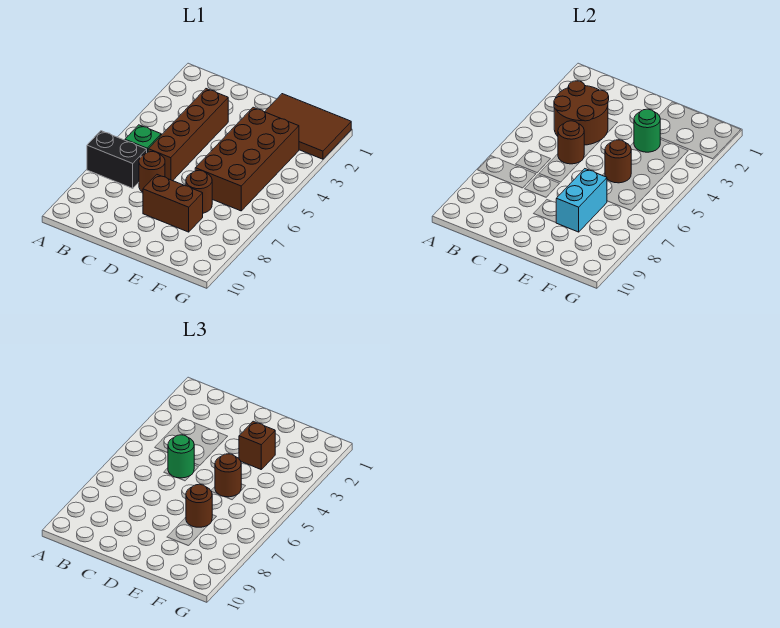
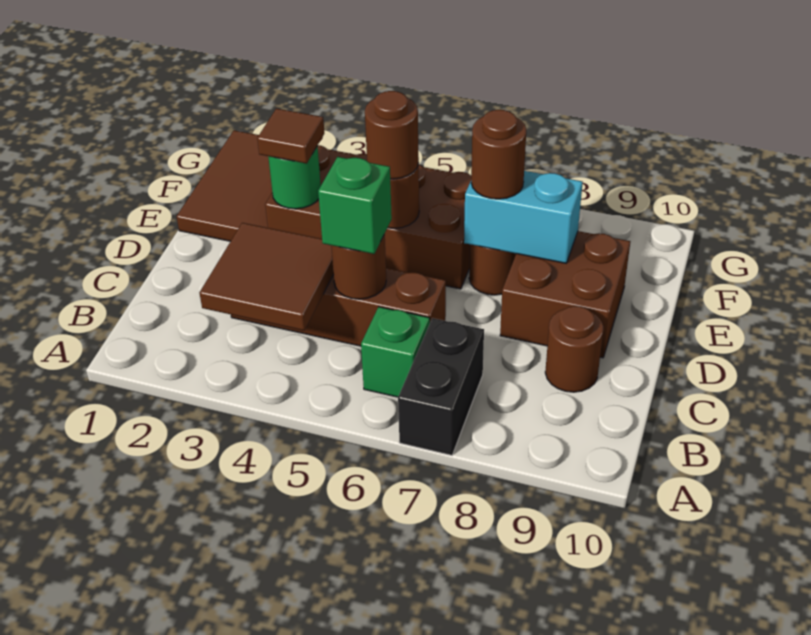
brown round brick B3:C4 level 2 -> brown tile B3:C4 level 2
green round brick C5 level 3 -> green brick C5 level 3
brown round brick C7 level 1 -> brown round brick C9 level 1
brown brick D8:E8 level 1 -> brown brick D8:E9 level 1
brown brick E3 level 3 -> brown tile E3 level 3

